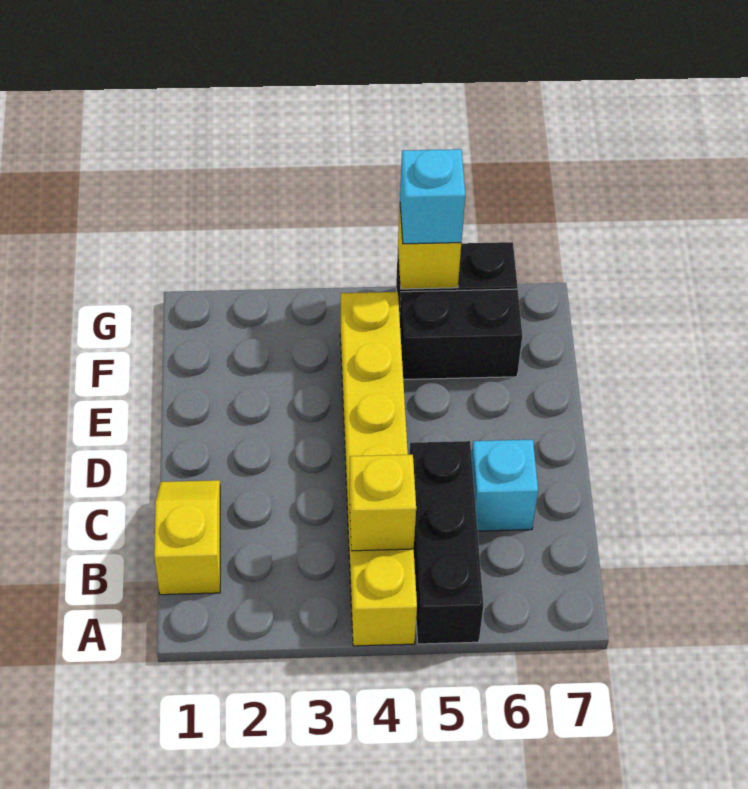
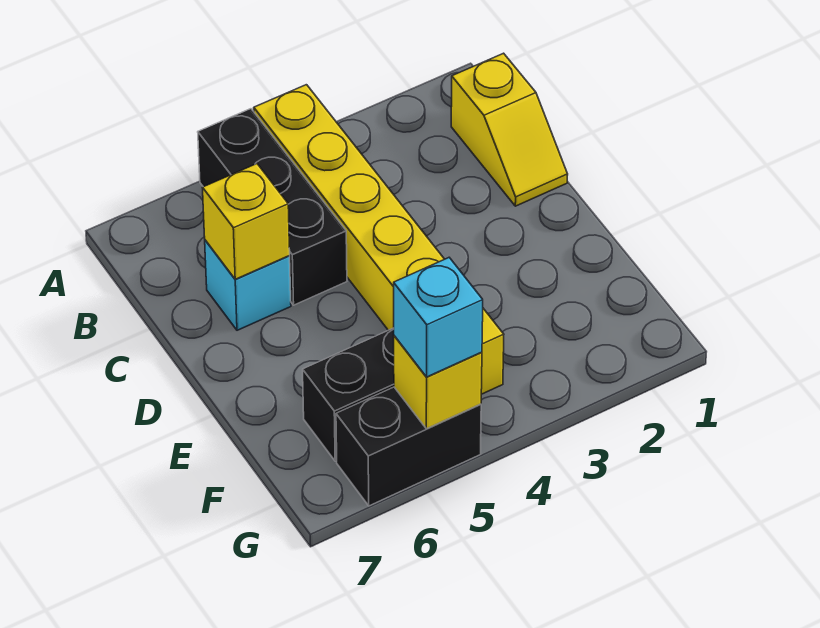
yellow brick B4 level 2 -> yellow brick C6 level 2

